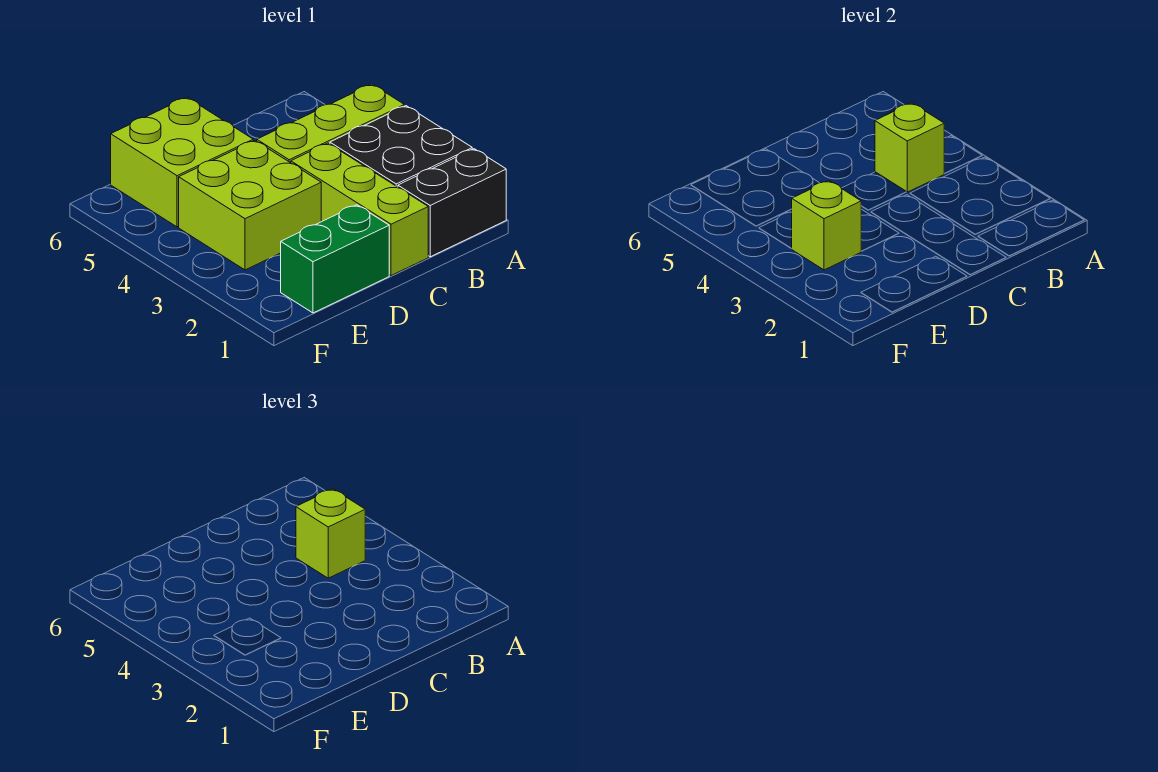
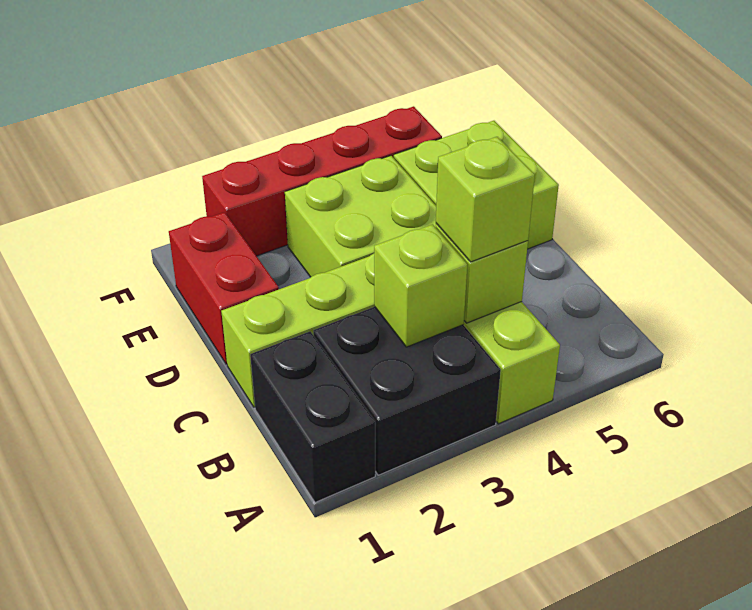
green brick D1:E1 level 1 -> red brick D1:E1 level 1
lime brick E3 level 2 -> lime brick B3 level 2
none -> red brick F2:F5 level 1

